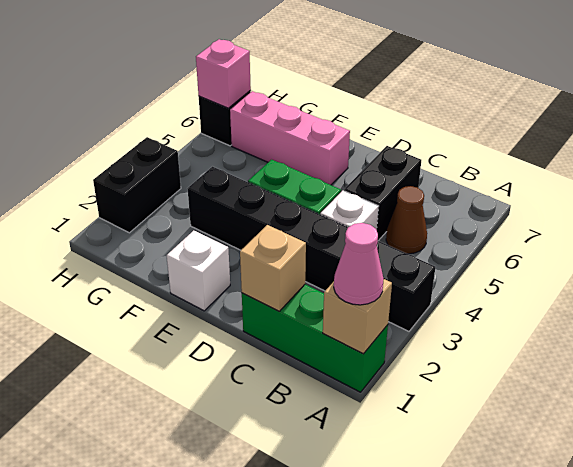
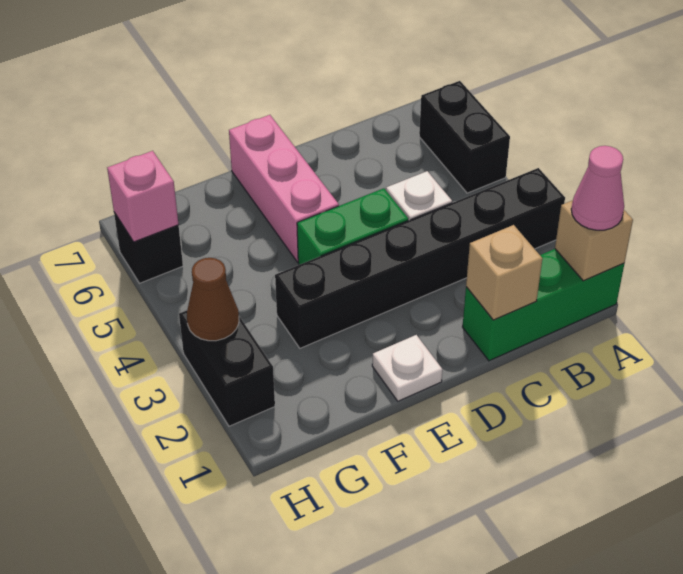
brown cone B5 level 1 -> brown cone H3 level 2
black brick C5:C6 level 1 -> black brick A5:A6 level 1
white brick E1 level 1 -> white plate E1 level 1
pink brick E6:G6 level 1 -> pink brick E5:E7 level 1

